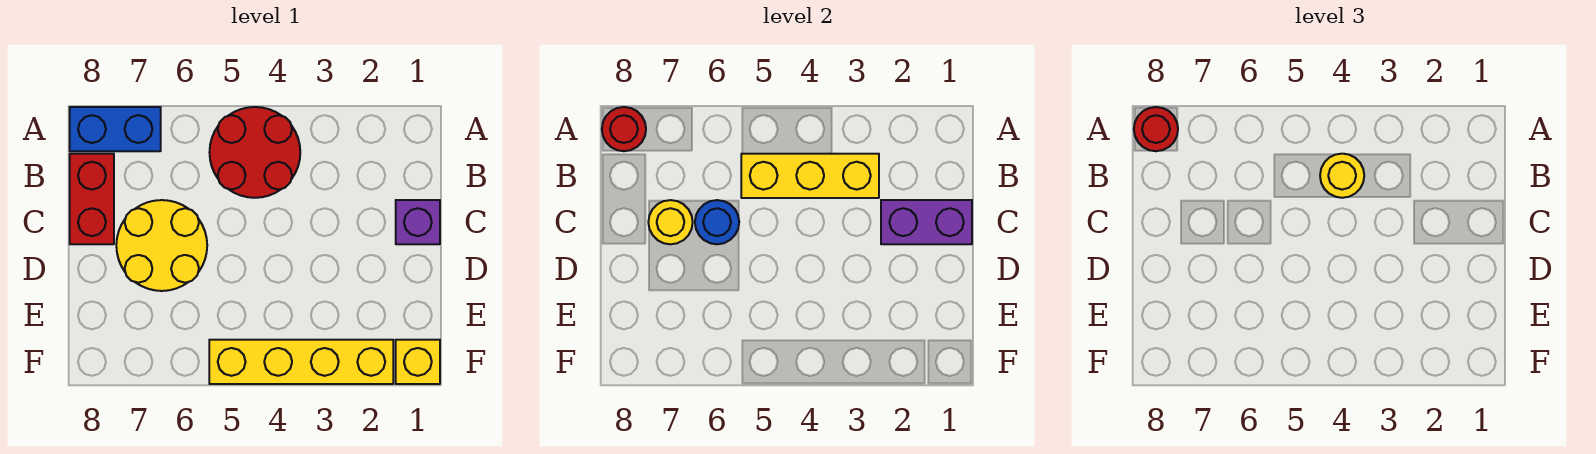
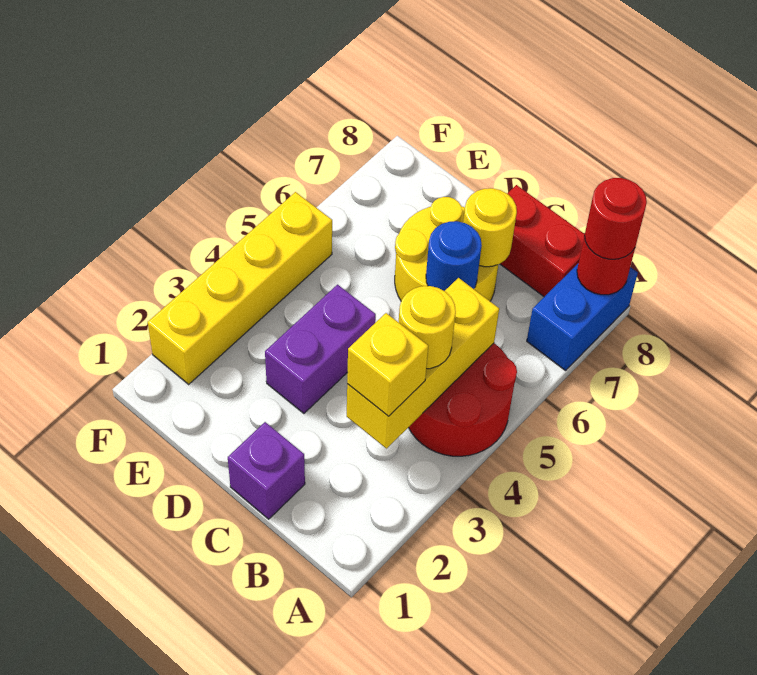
purple brick C1:C2 level 2 -> purple brick D3:D4 level 1
yellow brick F1 level 1 -> yellow brick B3 level 3

